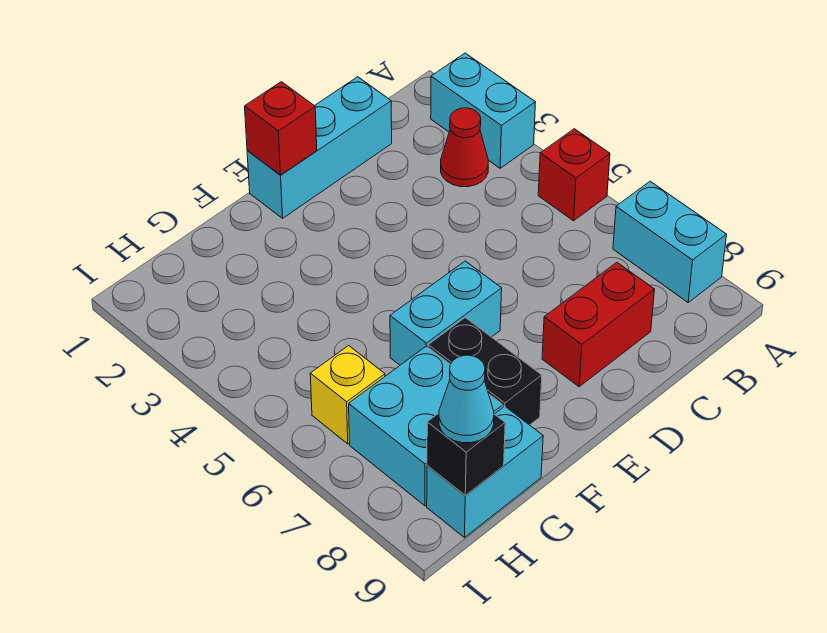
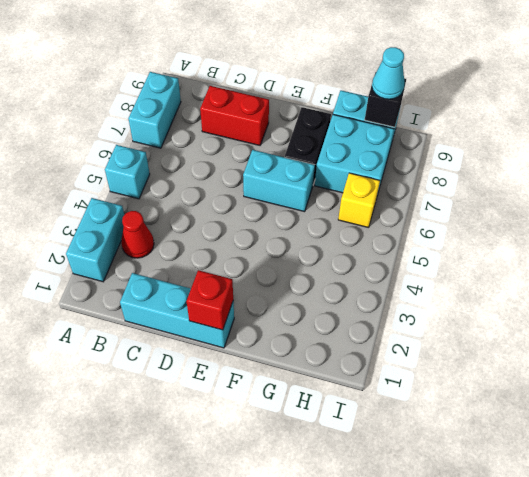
red brick A5 level 1 -> cyan brick A5 level 1

